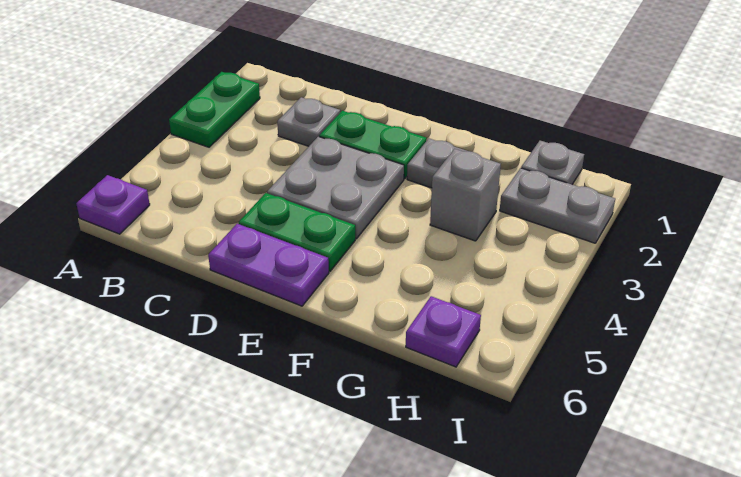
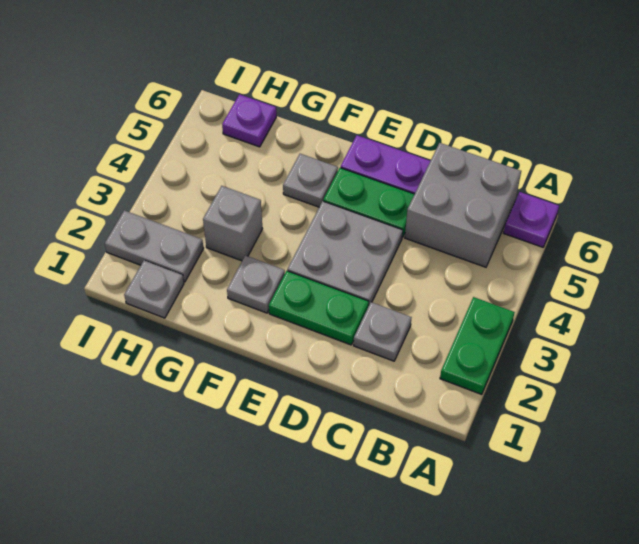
none -> grey brick B5:C6 level 1
none -> grey plate F5 level 1

